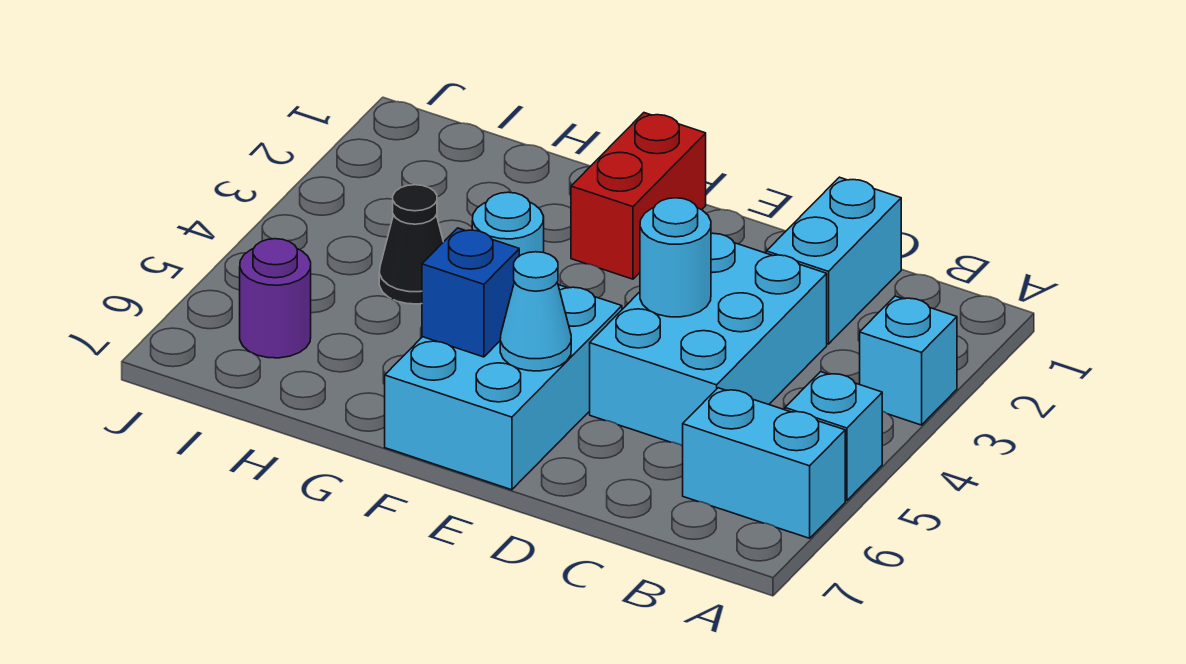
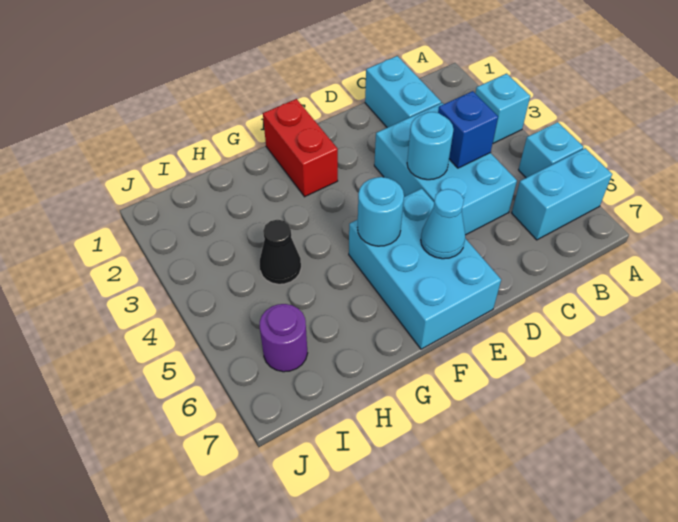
blue brick F6 level 2 -> blue brick C4 level 2

